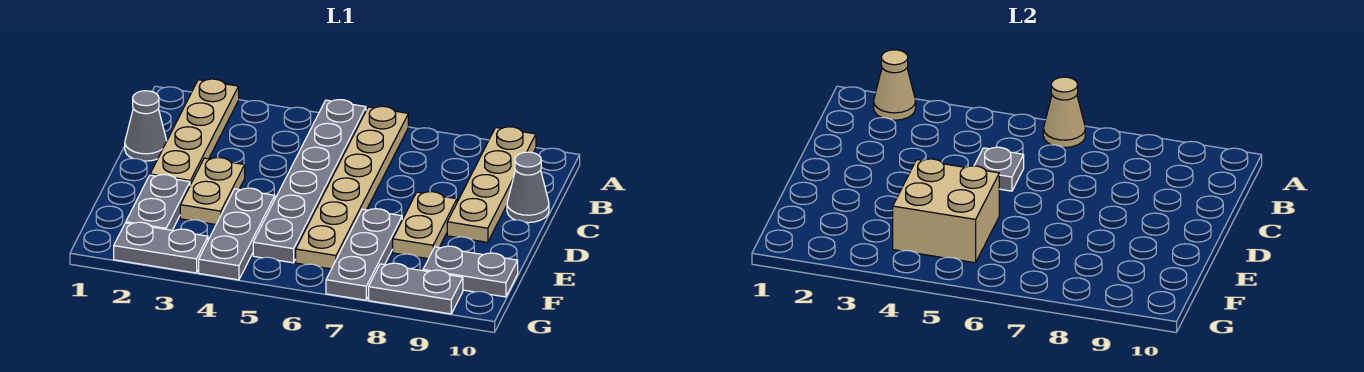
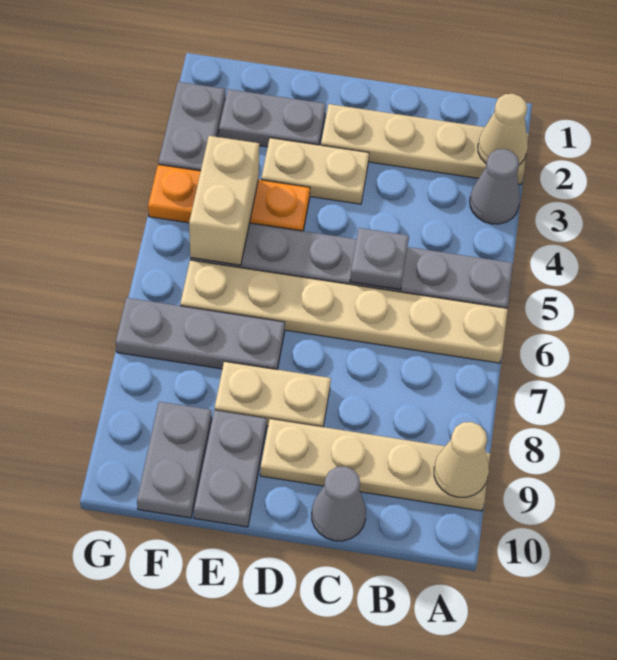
tan cone A6 level 2 -> tan cone A9 level 2
grey cone C1 level 1 -> grey cone A3 level 1
grey plate E4:G4 level 1 -> orange plate E4:G4 level 1
tan brick E4:F5 level 2 -> tan brick F4:F5 level 2
grey plate G8:G9 level 1 -> grey plate E9:E10 level 1

